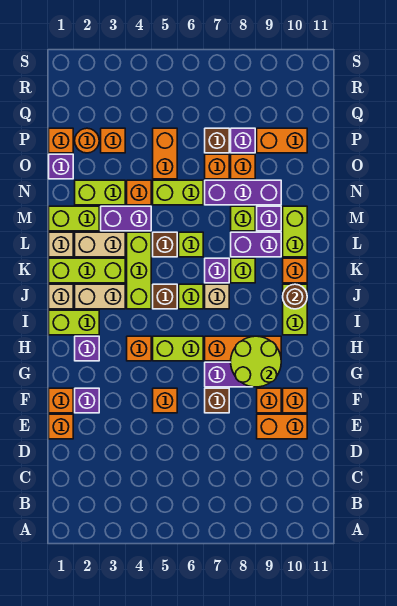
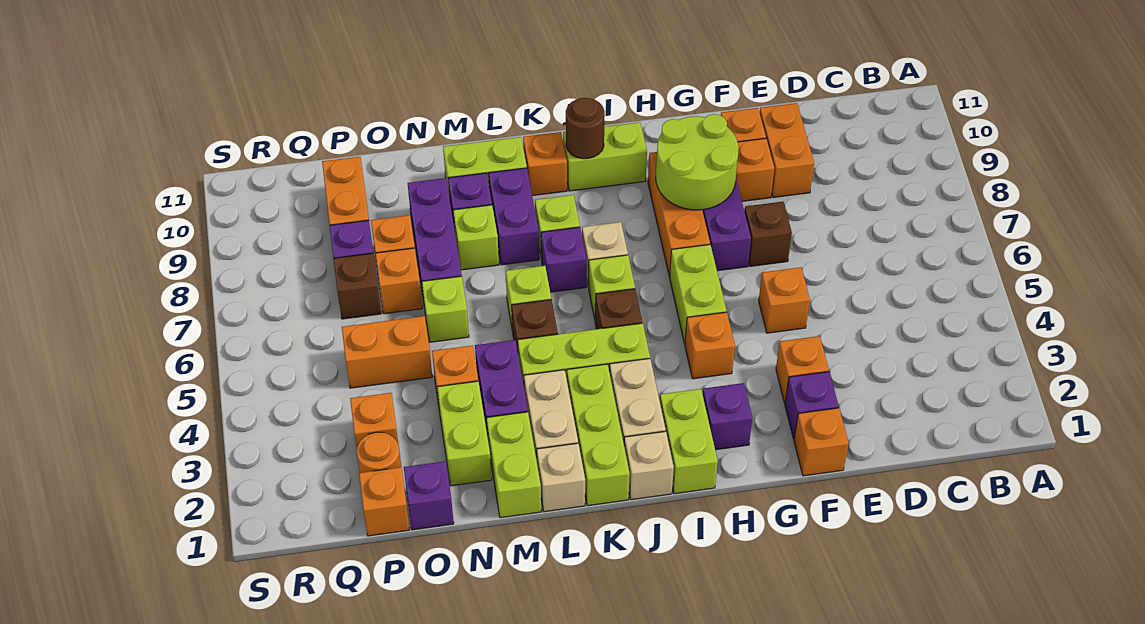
orange brick E1 level 1 -> orange brick F3 level 1
lime brick N5:N6 level 1 -> lime brick N6 level 1

